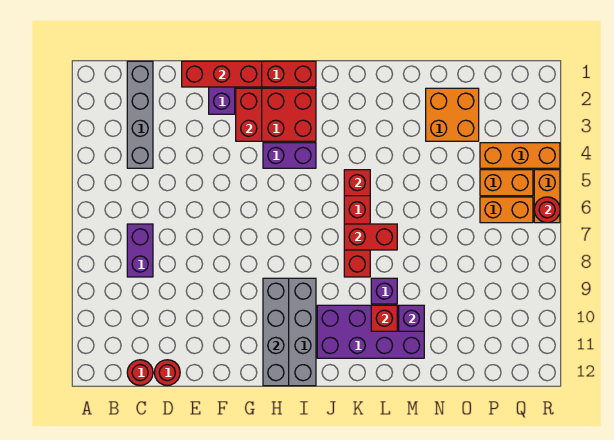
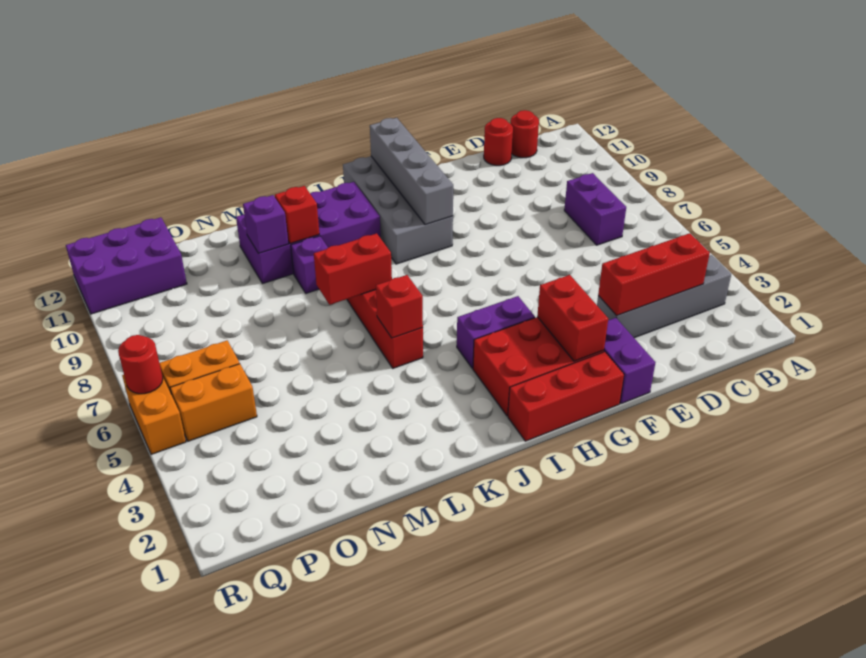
grey brick C1:C4 level 1 -> grey brick B3:E3 level 1
red brick E1:G1 level 2 -> red brick C3:E3 level 2
orange brick N2:O3 level 1 -> none
orange brick P4:R4 level 1 -> none
none -> purple brick P11:R12 level 1

